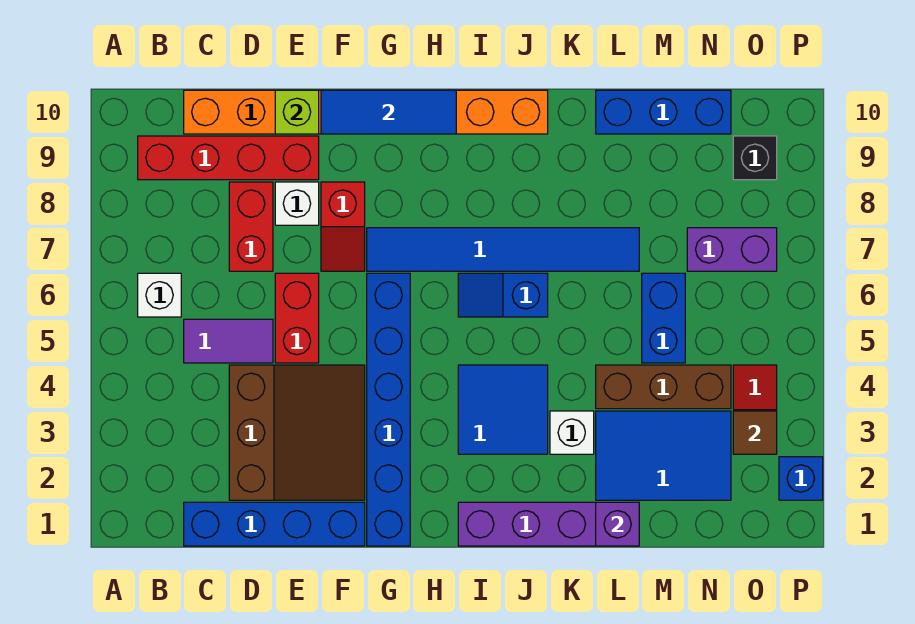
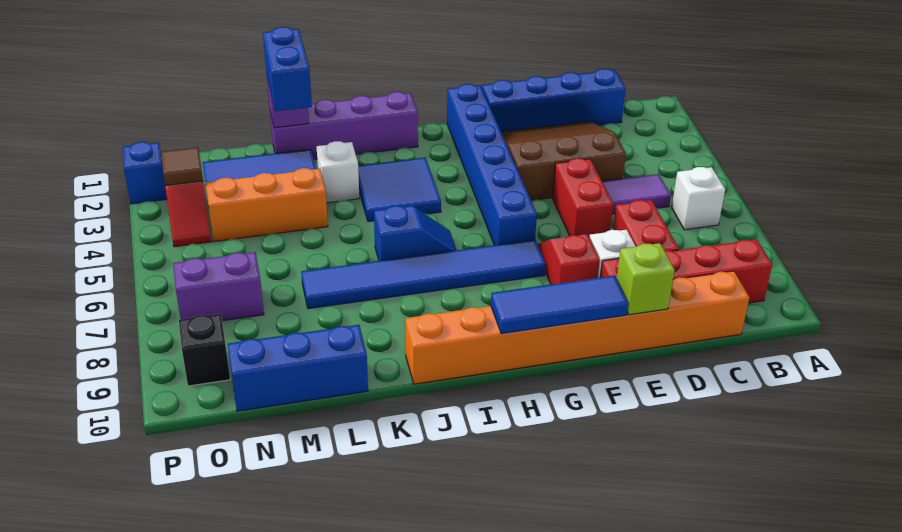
brown slope D2:F4 level 1 top D -> brown slope D2:F4 level 1 top 4
brown brick L4:N4 level 1 -> orange brick L4:N4 level 1
blue brick M5:M6 level 1 -> blue brick L1:L2 level 3

